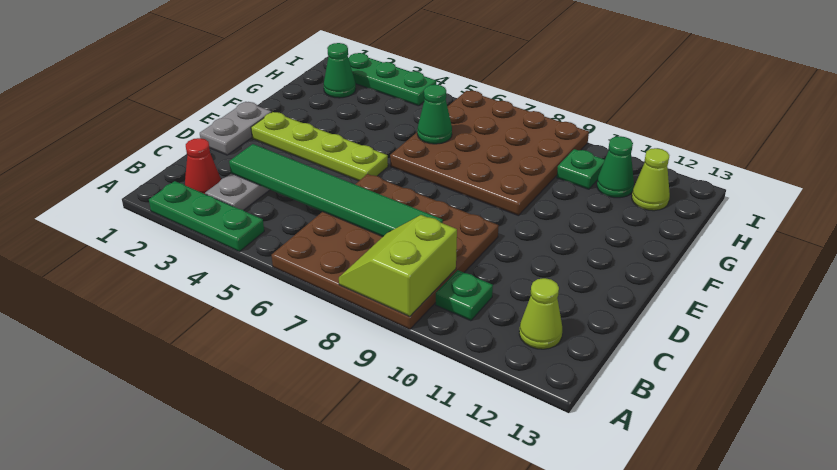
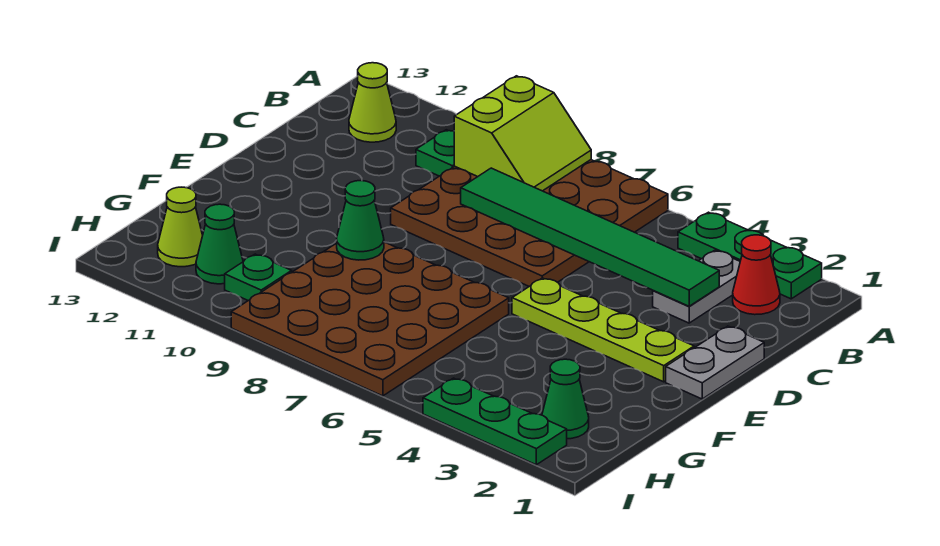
green cone G6 level 2 -> green cone F9 level 2

